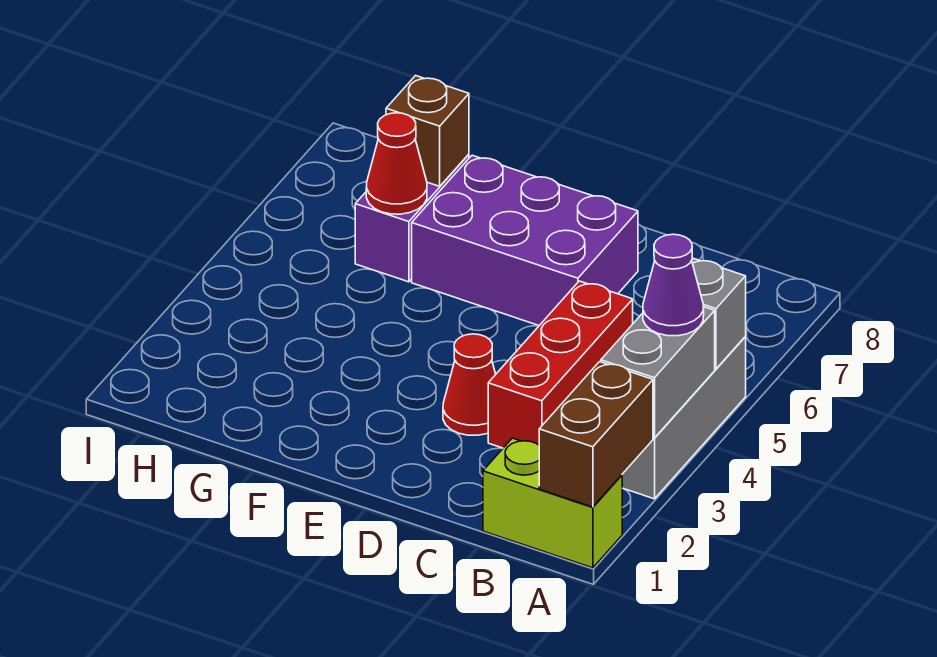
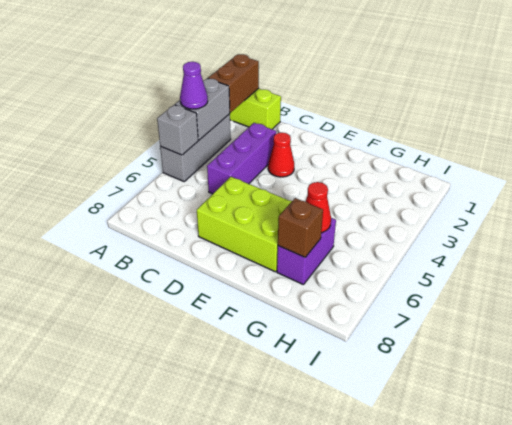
red brick C3:C5 level 1 -> purple brick C3:C5 level 1
purple brick D6:F7 level 1 -> lime brick D6:F7 level 1

